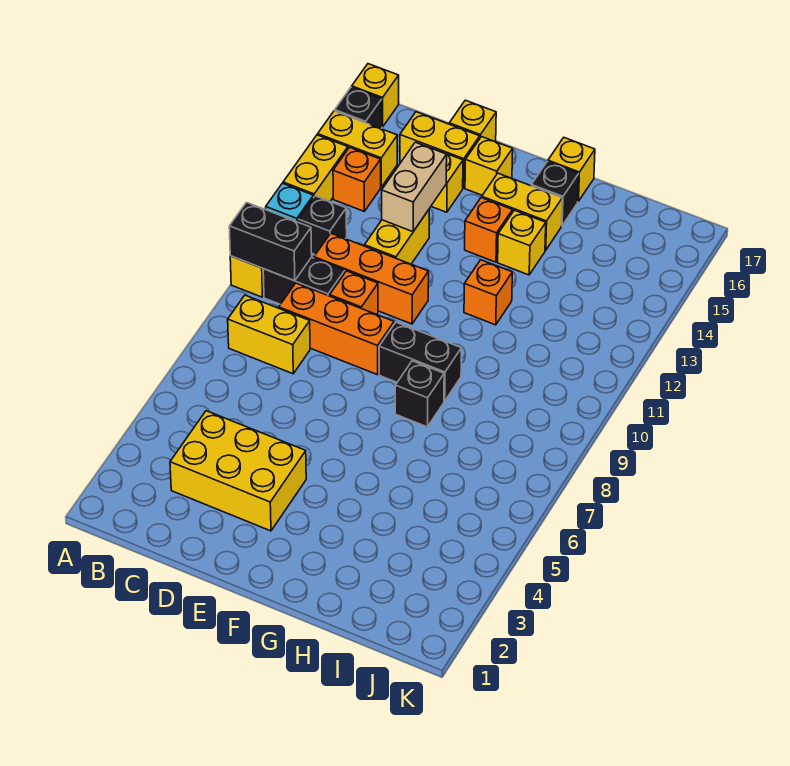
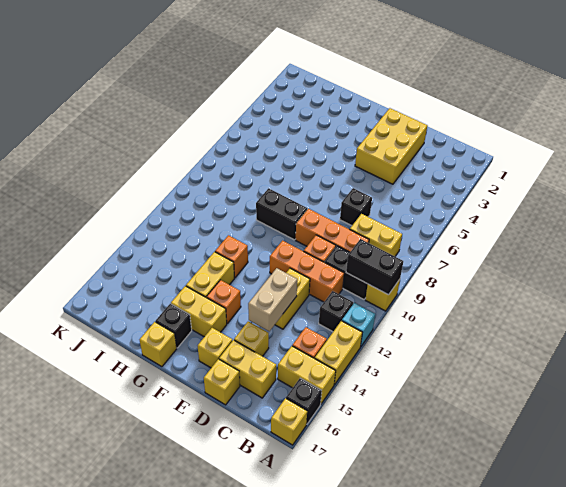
yellow brick C3:E4 level 1 -> yellow brick D2:E4 level 1
black brick G8 level 1 -> black brick D7 level 1
yellow brick G14 level 1 -> yellow brick G13:G14 level 1

